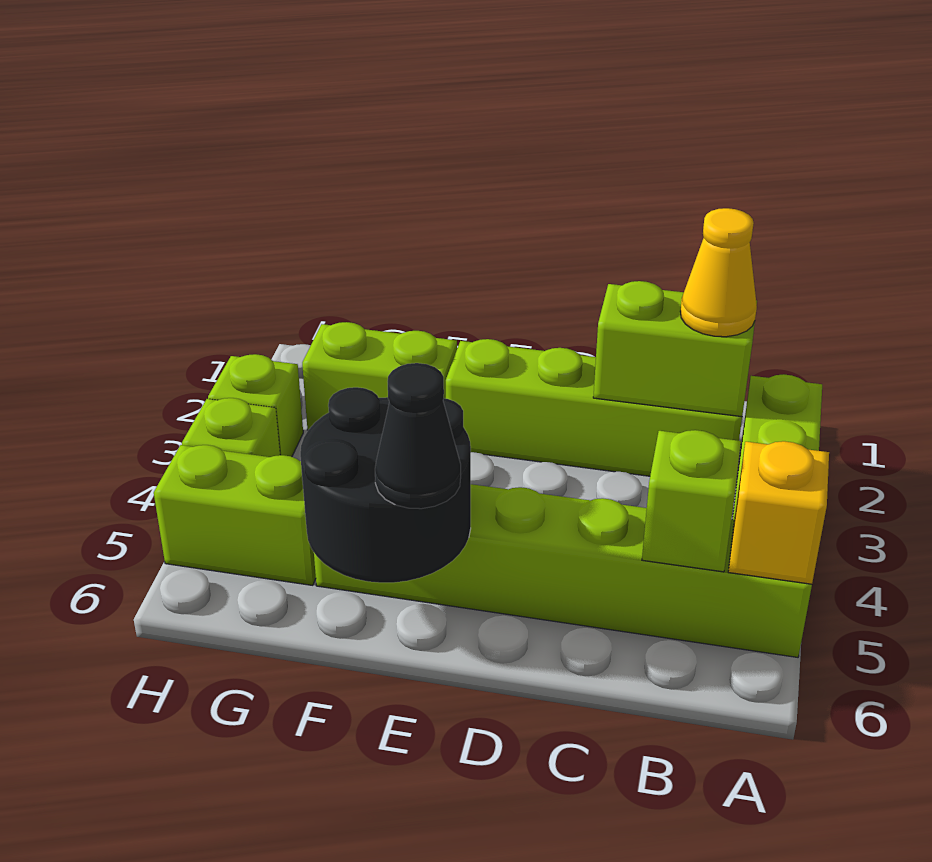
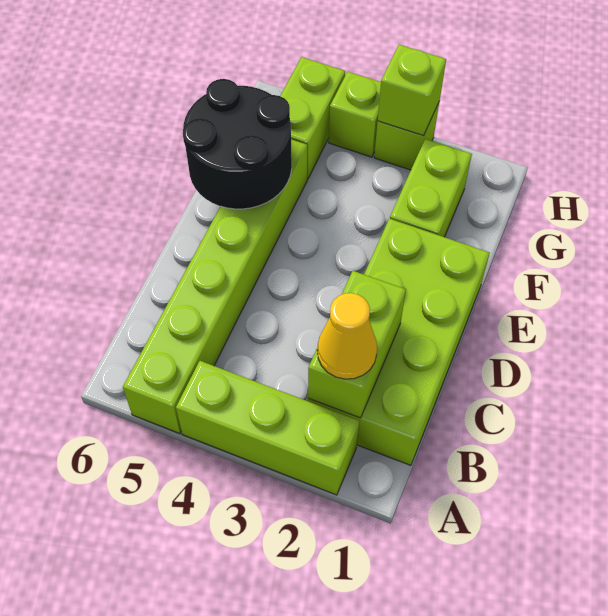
yellow brick A5 level 2 -> none
lime brick B2:E2 level 1 -> lime brick B1:E2 level 1
lime brick B5 level 2 -> lime brick H3 level 2
black cone E6 level 3 -> none

